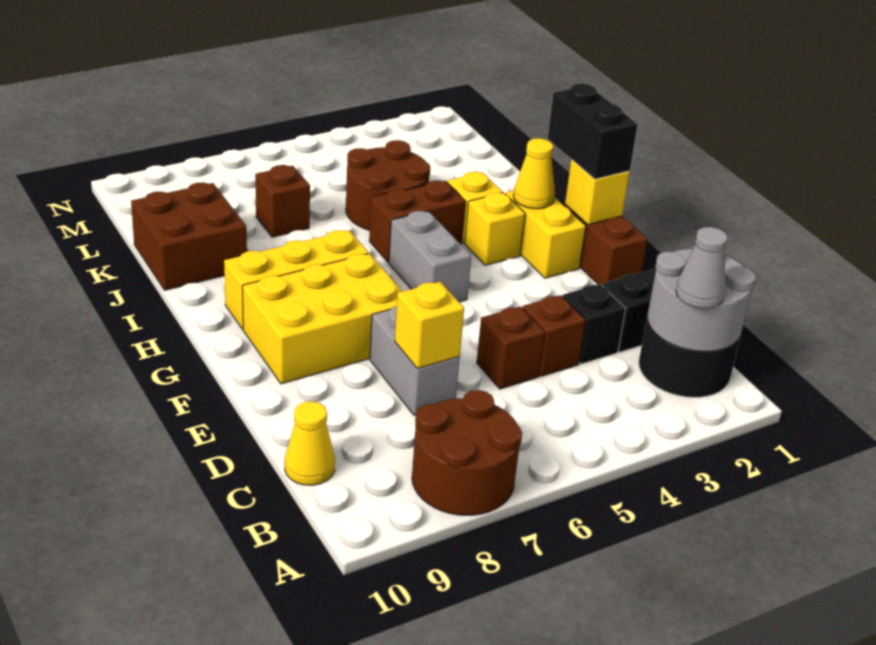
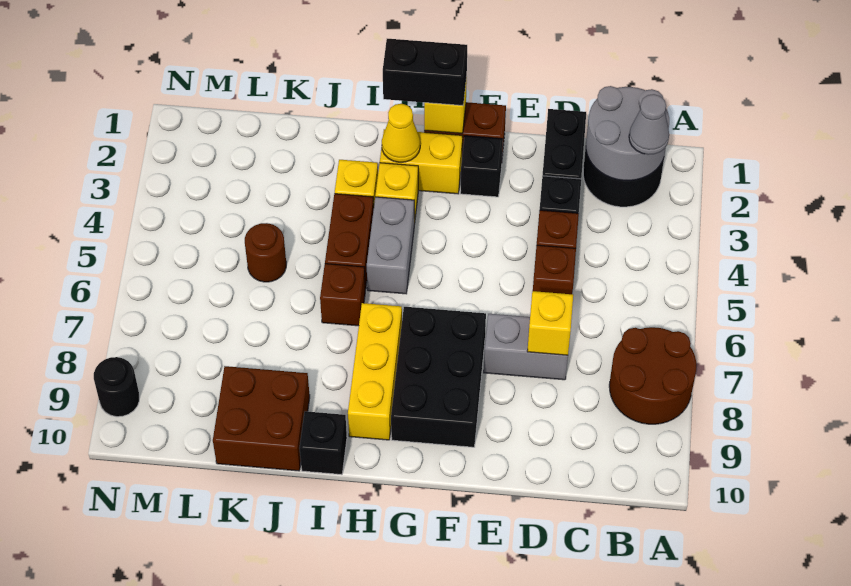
yellow cone C10 level 1 -> none
none -> black brick F2 level 1
yellow brick F7:G9 level 1 -> black brick F7:G9 level 1
grey brick G5:H5 level 1 -> grey brick H4:H5 level 1
none -> black brick I10 level 1
brown round brick J4:K5 level 1 -> brown round brick K5 level 1
brown brick K7 level 1 -> brown brick I6 level 1
none -> black round brick N9 level 1

